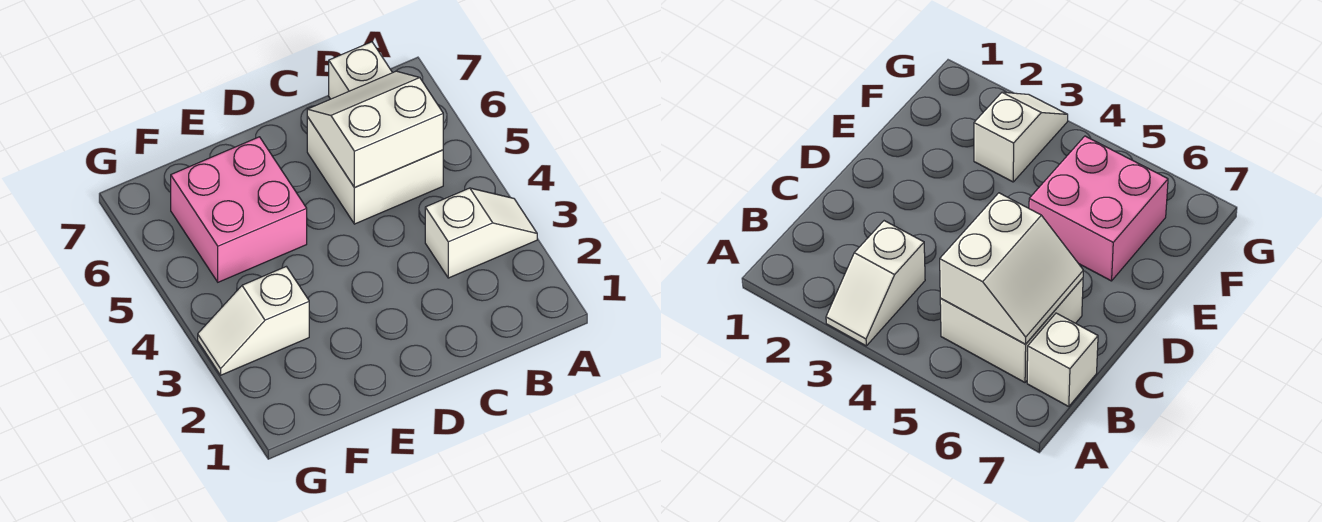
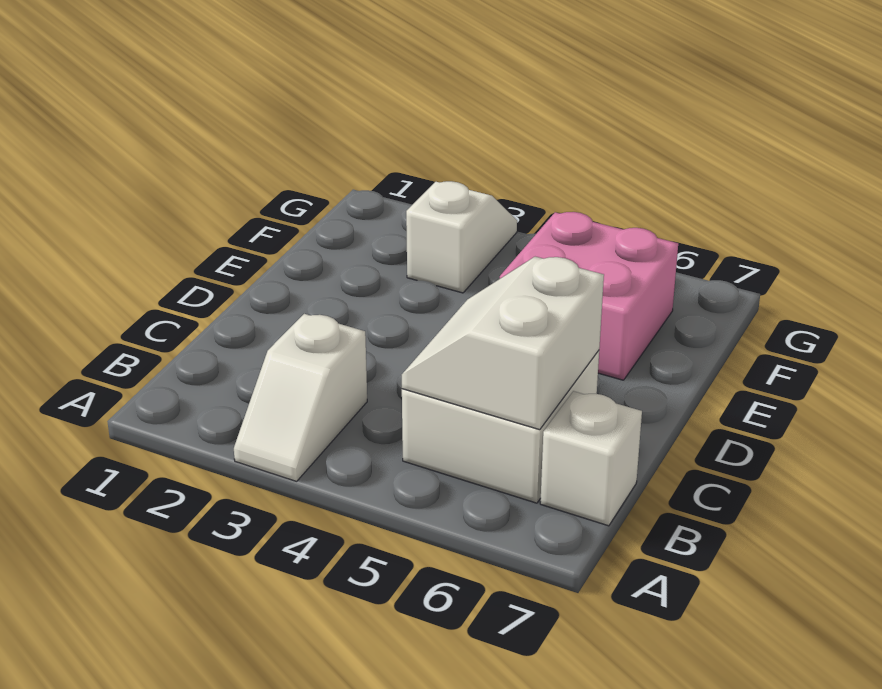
white slope B5:C6 level 2 top 5 -> white slope B5:C6 level 2 top 6

